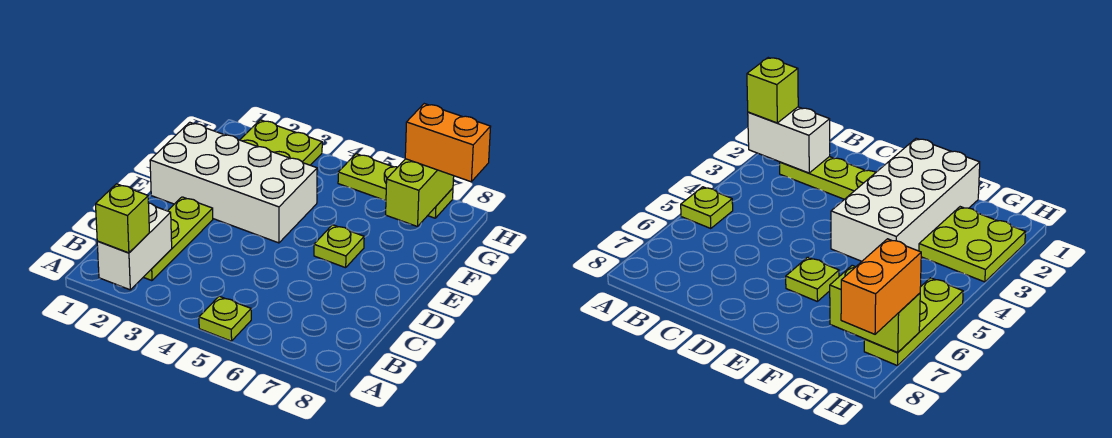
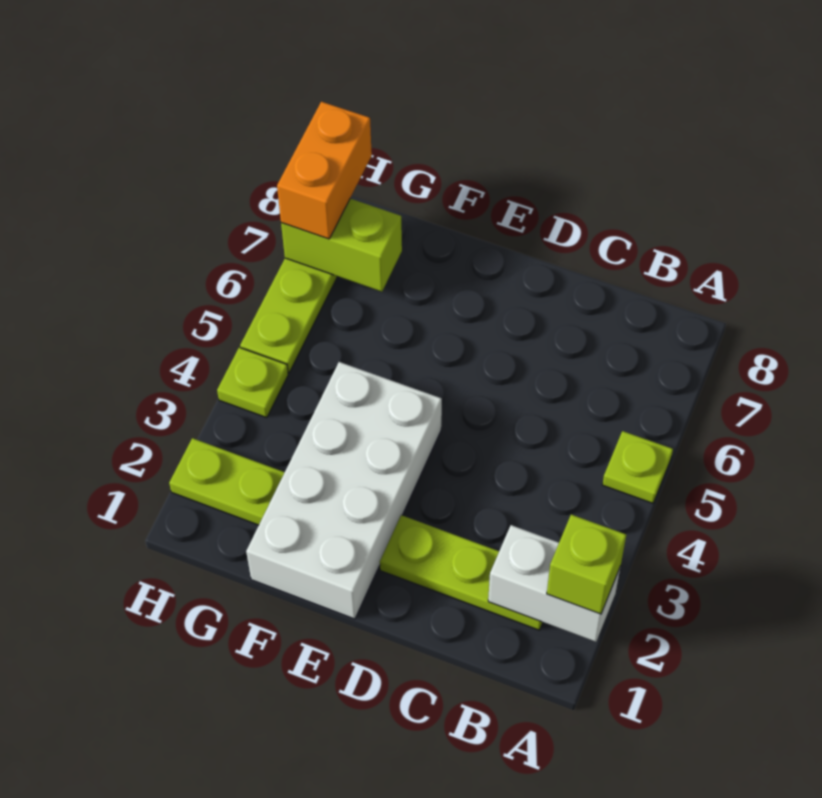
lime plate E6 level 1 -> lime plate H4 level 1
lime plate G2:H3 level 1 -> lime plate G2:H2 level 1

